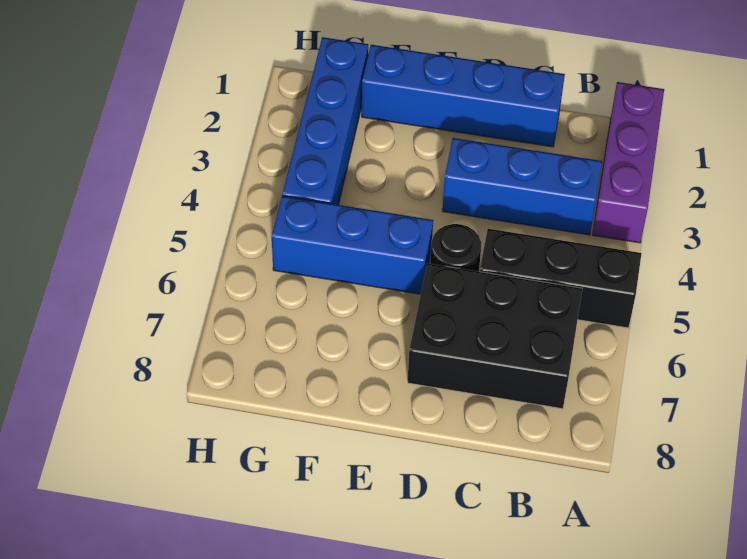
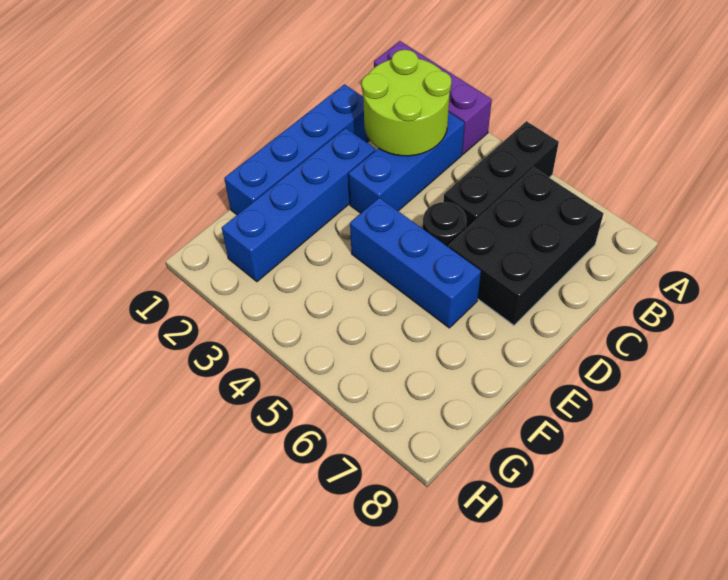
none -> lime round brick B2:C3 level 2
blue brick E5:G5 level 1 -> blue brick E4:E6 level 1
blue brick G1:G4 level 1 -> blue brick D2:G2 level 1

